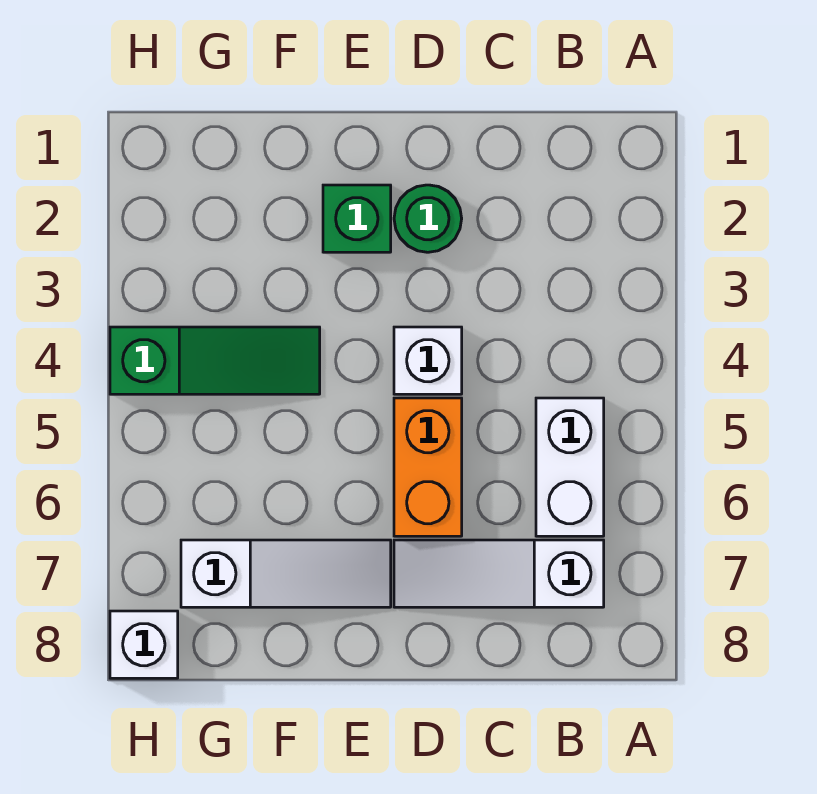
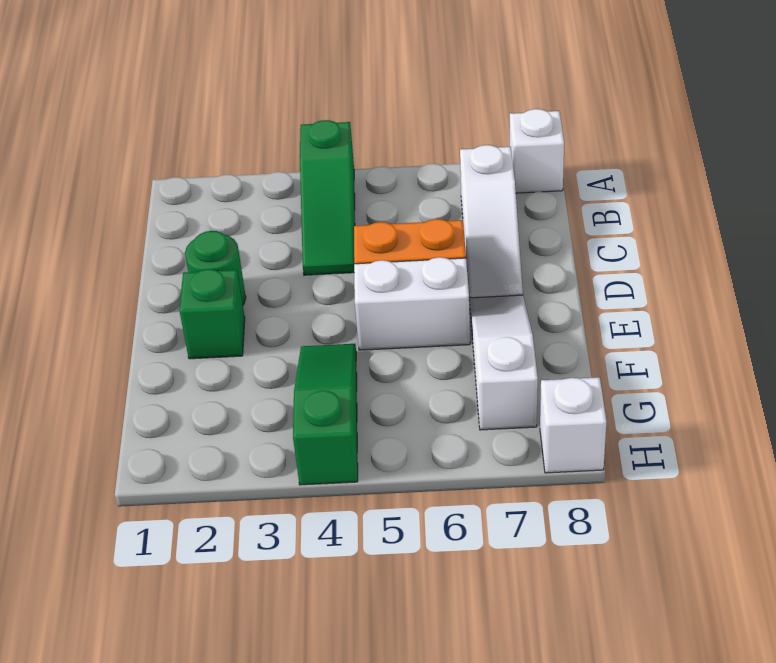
none -> green slope A4:C4 level 1 top A
white brick B5:B6 level 1 -> white brick E5:E6 level 1
white brick D4 level 1 -> white brick A8 level 1

